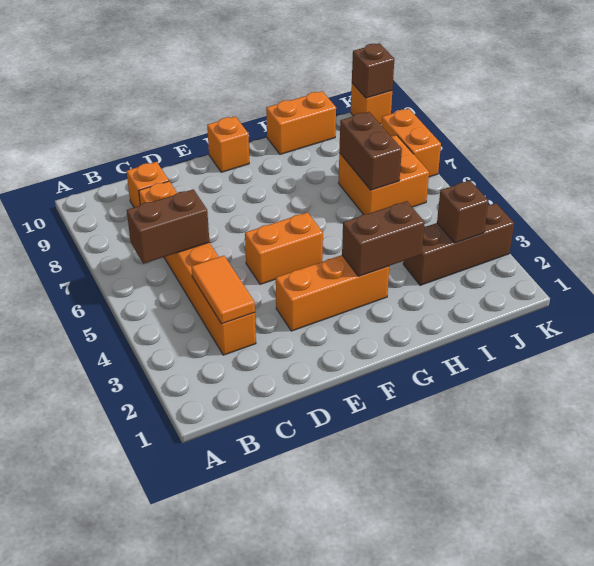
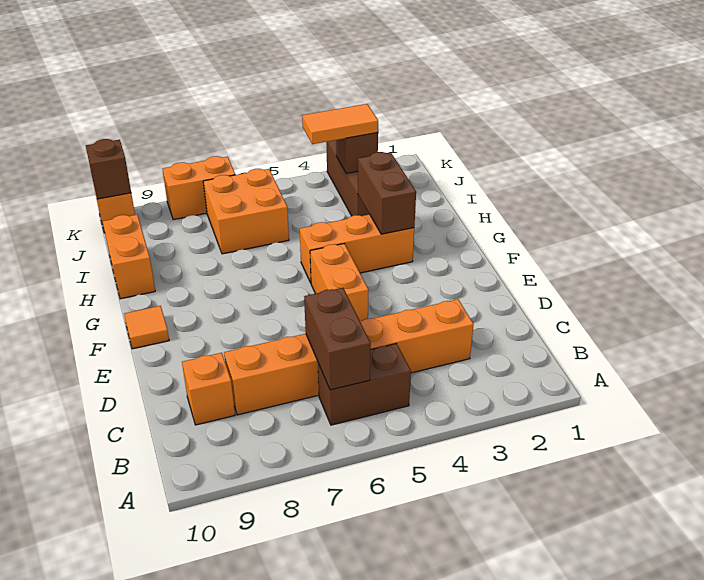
orange tile C3:C4 level 2 -> orange tile J3:J4 level 3
orange brick E3:G3 level 1 -> orange brick G3:G5 level 1
orange brick F10 level 1 -> orange tile F10 level 1
brown brick I6:I7 level 2 -> brown brick B5:B6 level 1

